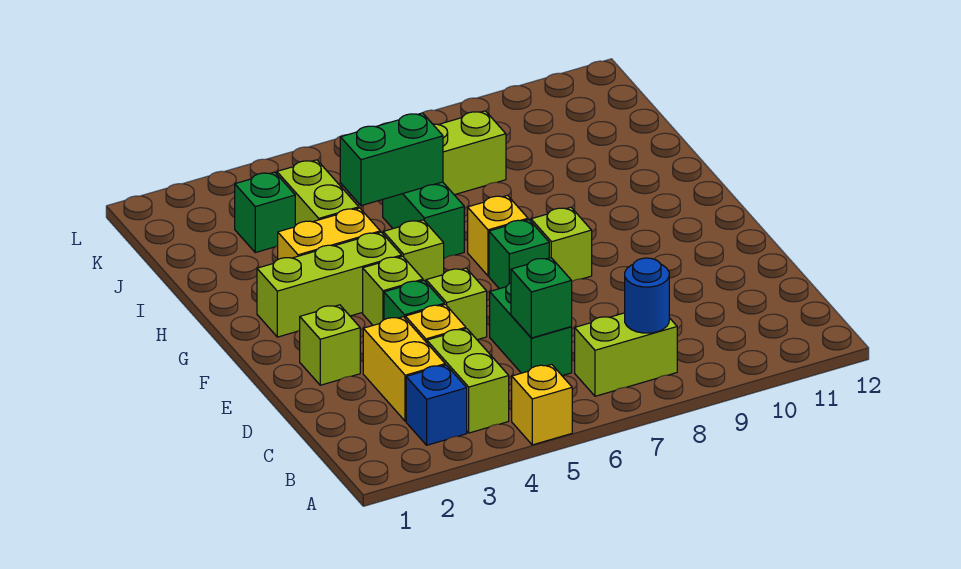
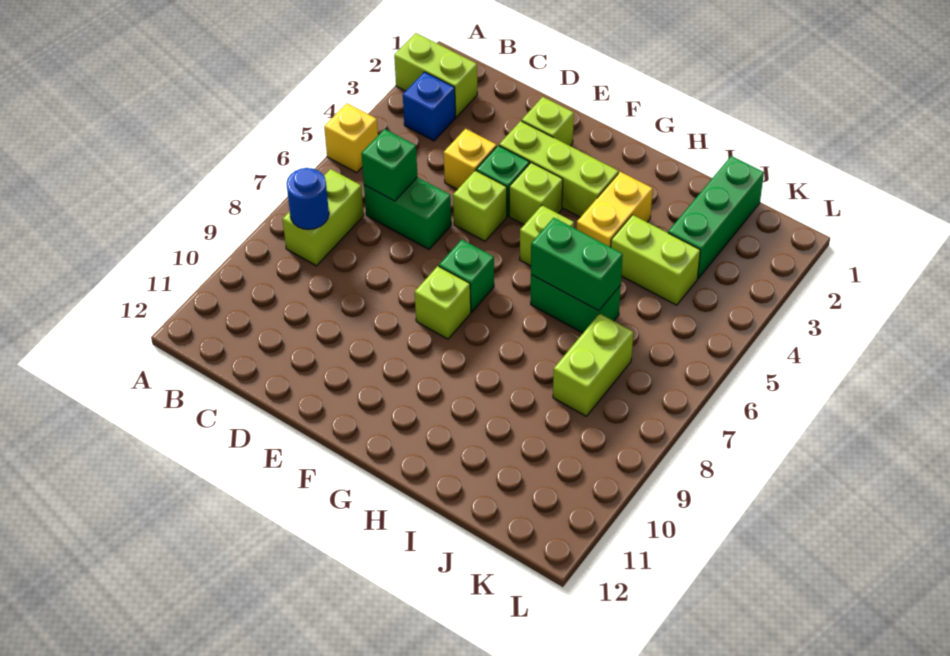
lime brick B4:C4 level 1 -> lime brick A2:B2 level 1
yellow brick C3:D3 level 1 -> none
lime brick G2:G4 level 1 -> lime brick E3:G3 level 1
yellow brick G7 level 1 -> none
green brick I5:I6 level 2 -> green brick H6:I6 level 2
green brick J3 level 1 -> green brick J1:J3 level 1

